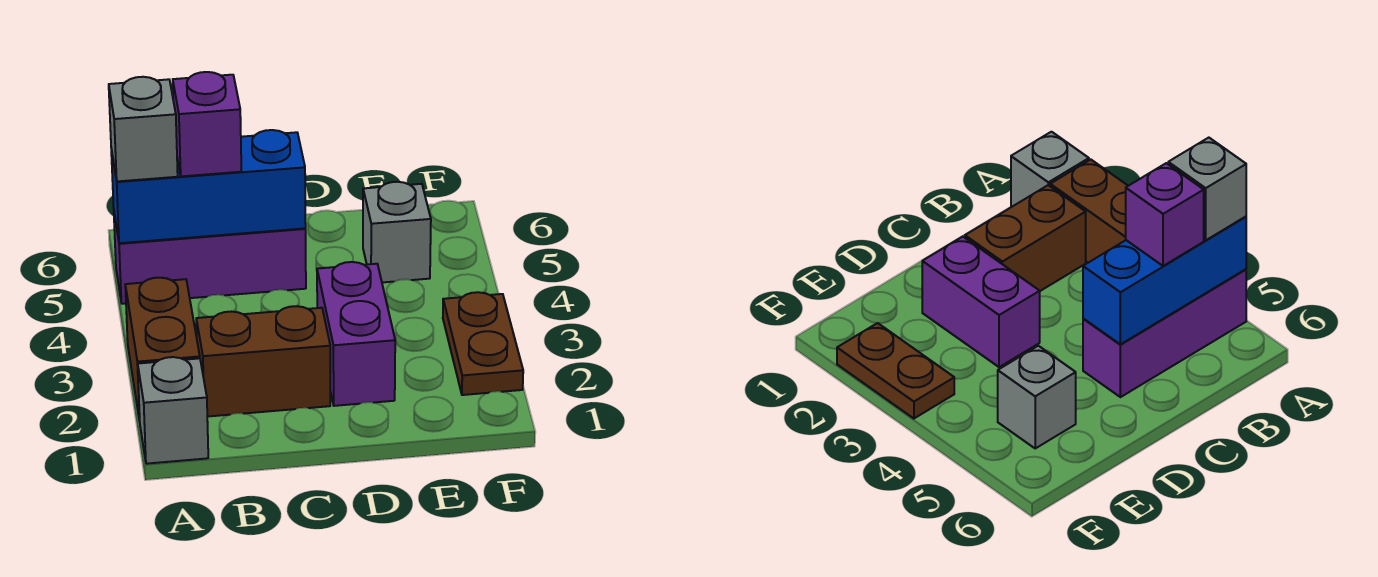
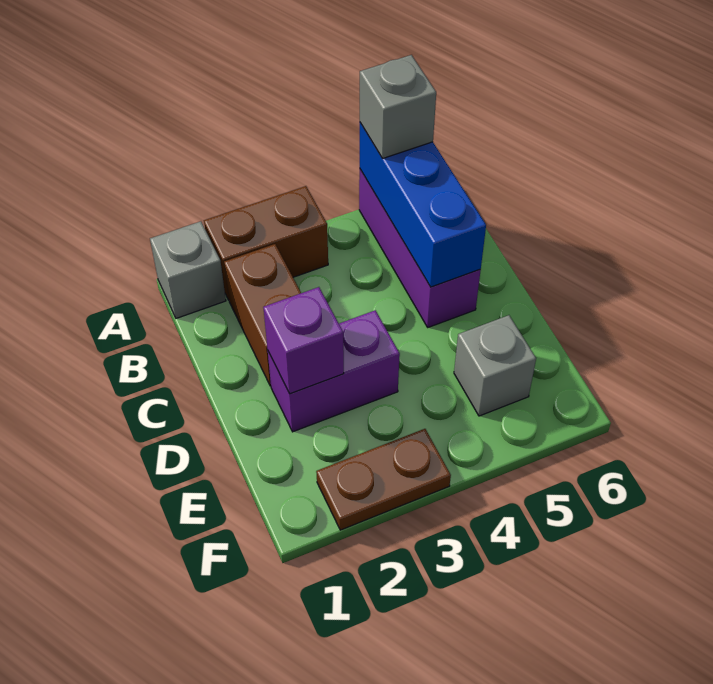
purple brick B5 level 3 -> purple brick D2 level 2

